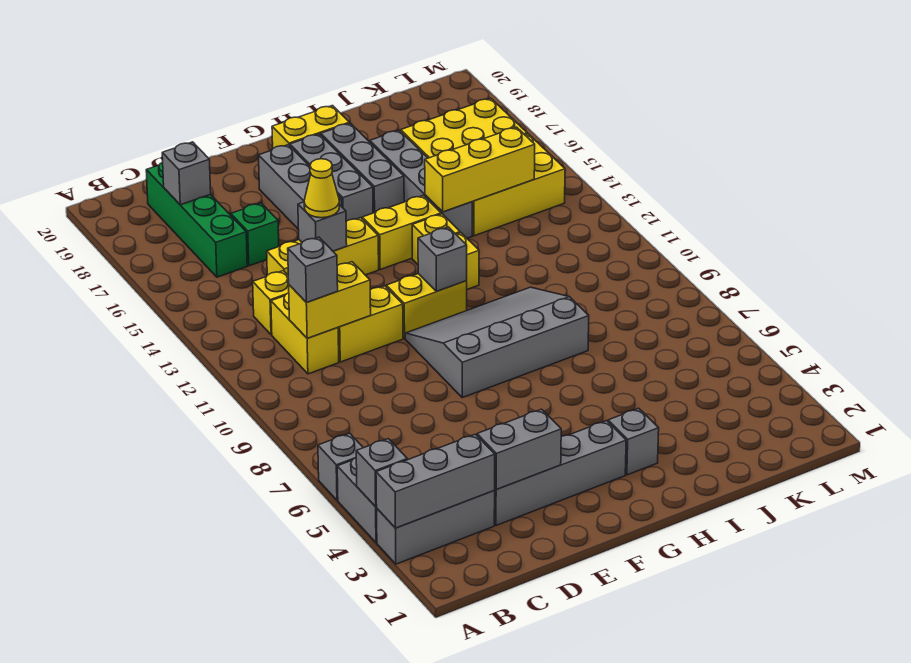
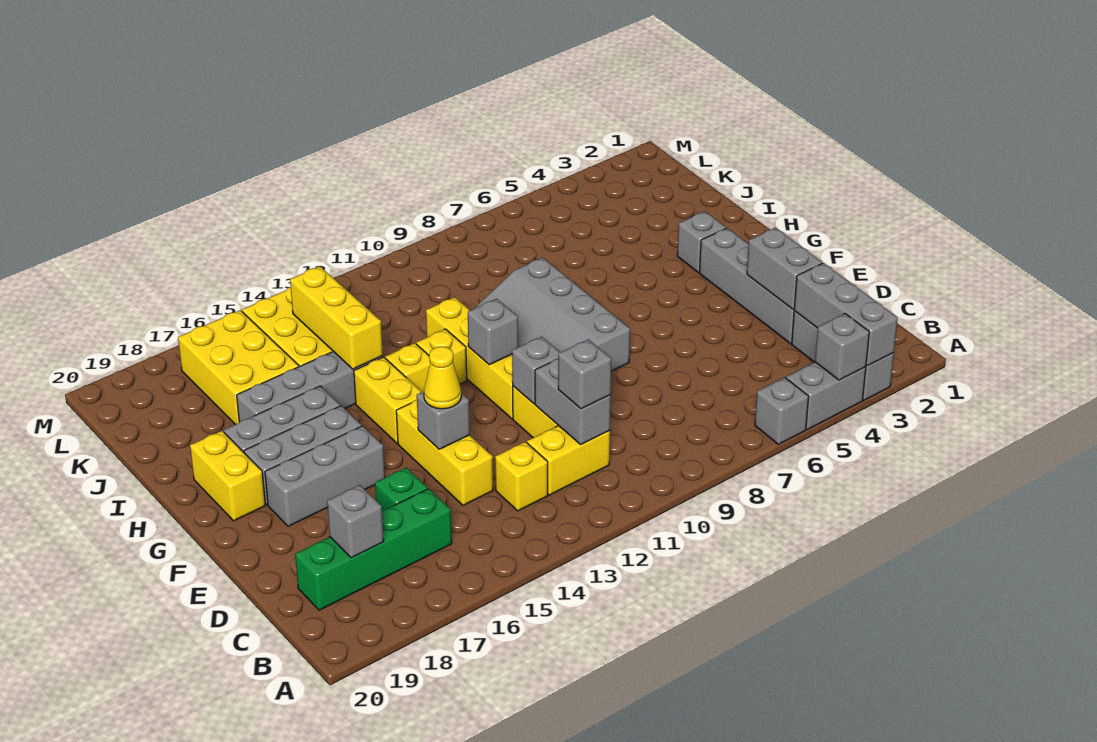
yellow brick C11:D11 level 2 -> grey brick C11:D11 level 2
none -> grey brick E11 level 2
yellow brick F11:G11 level 1 -> yellow brick F11:I11 level 1

